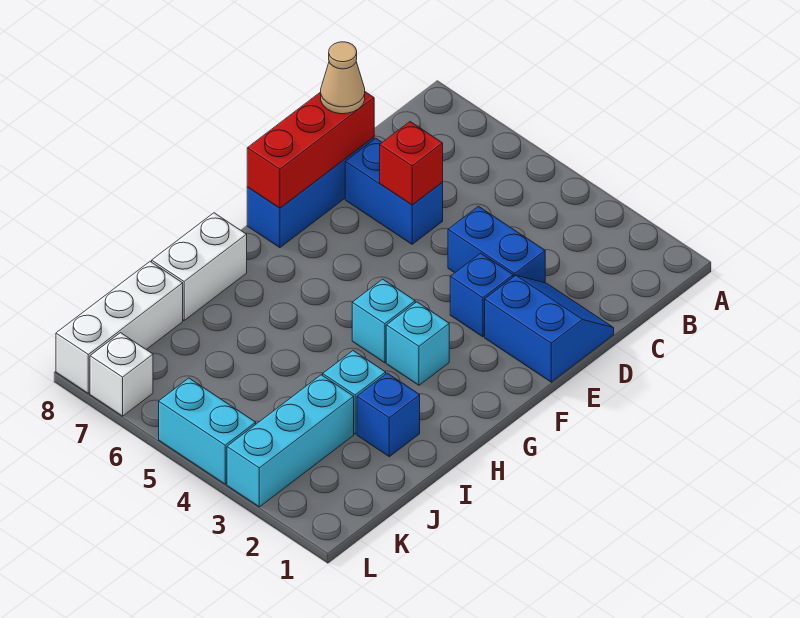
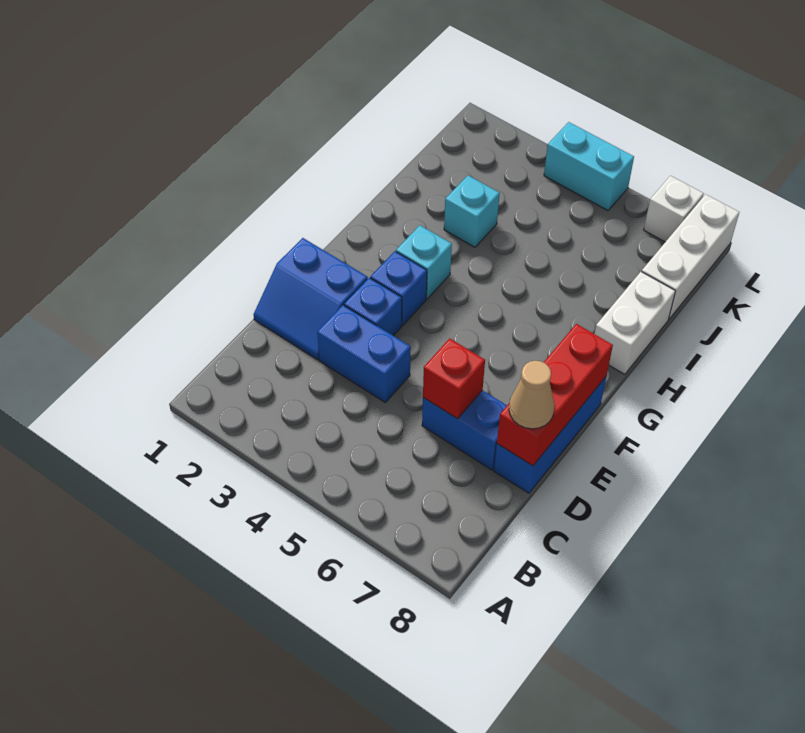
cyan brick G4 level 1 -> none
blue brick I2 level 1 -> blue brick F3 level 1
cyan brick J3:L3 level 1 -> none

